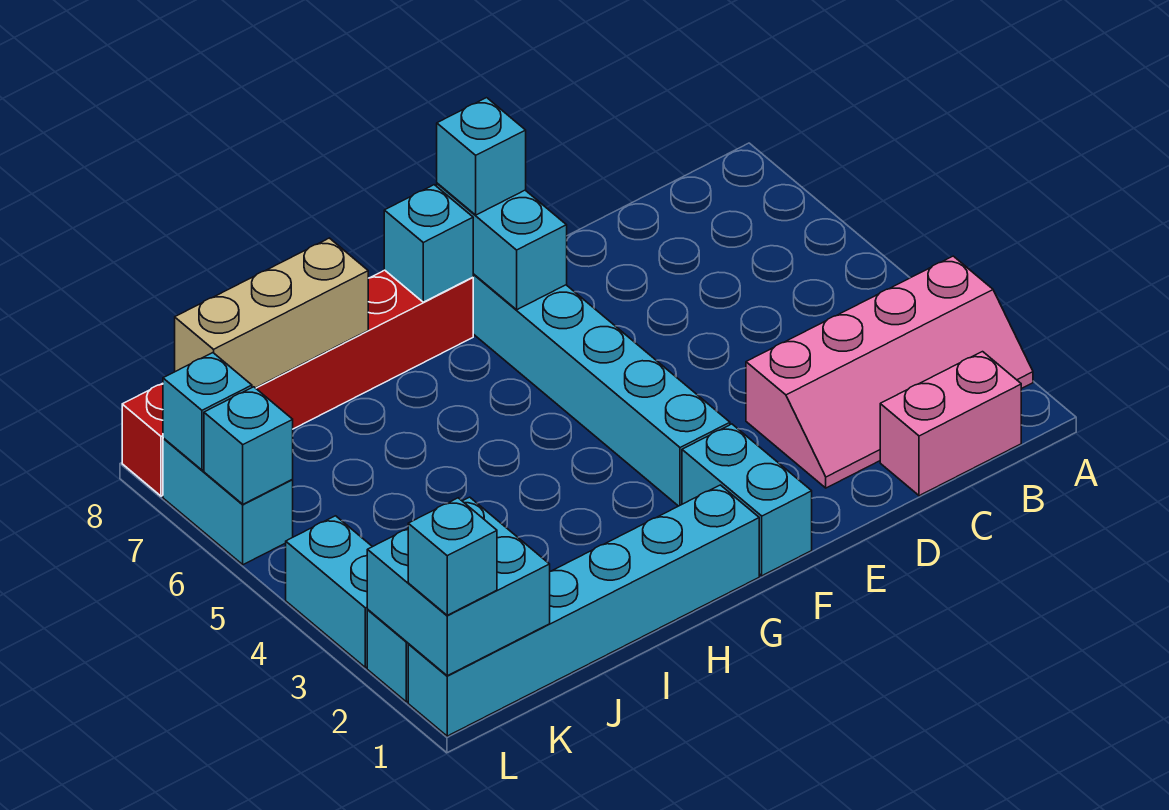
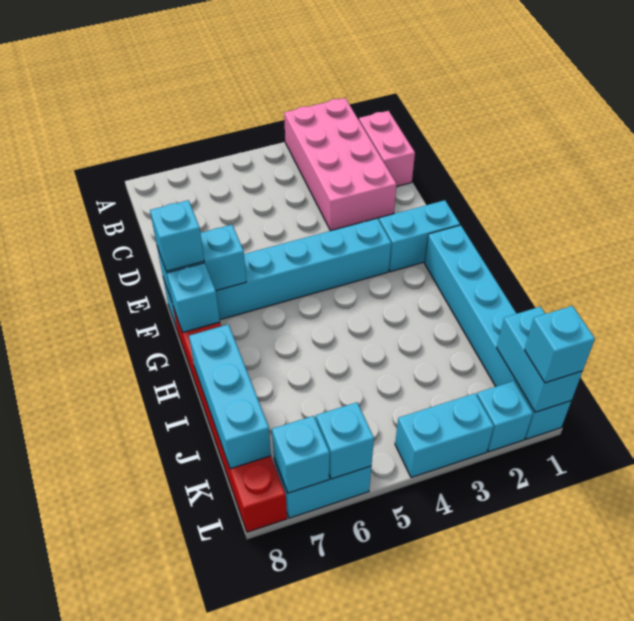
pink slope A2:D3 level 1 top 3 -> pink brick A2:D3 level 1
tan brick I8:K8 level 2 -> cyan brick I8:K8 level 2
cyan brick K1:L2 level 2 -> cyan brick K1:L1 level 2

